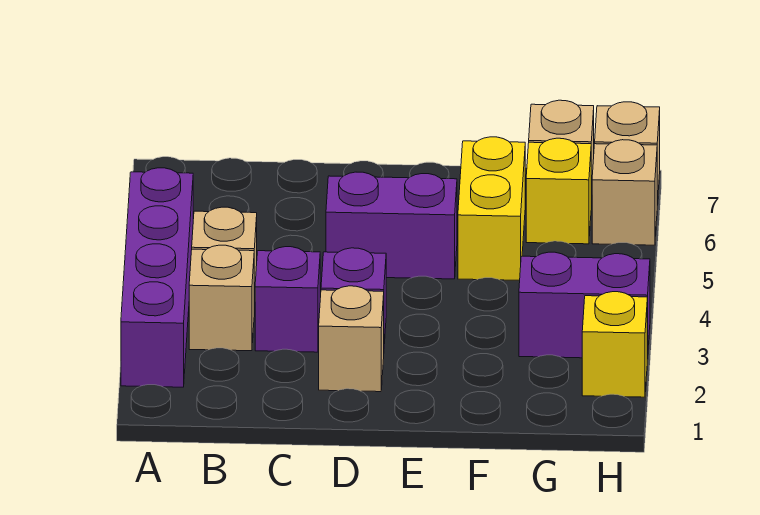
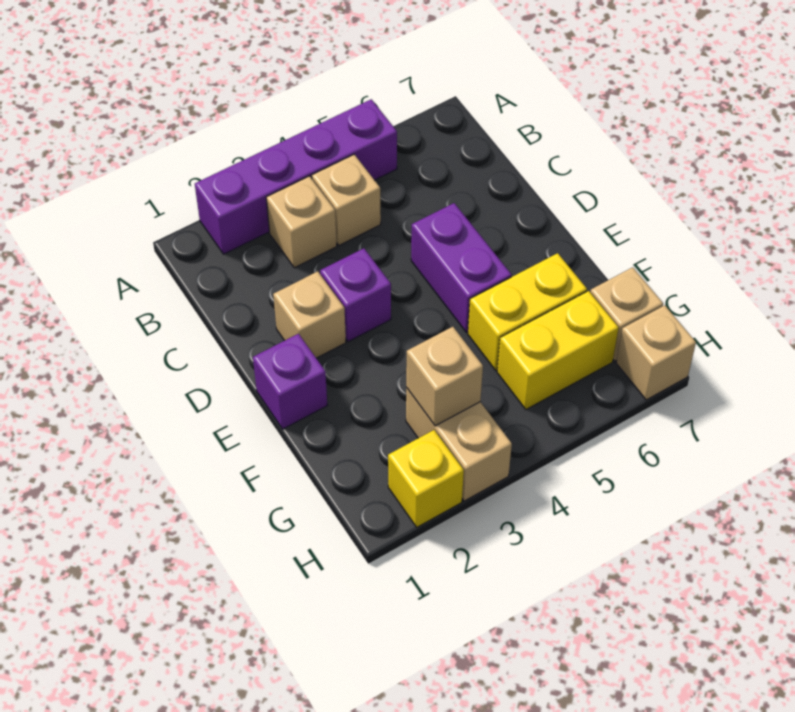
purple brick C3 level 1 -> purple brick E1 level 1
purple brick G3:H3 level 1 -> tan brick G3:H3 level 1
yellow brick G6 level 1 -> yellow brick G5:G6 level 1
tan brick H6 level 1 -> tan brick G3 level 2

